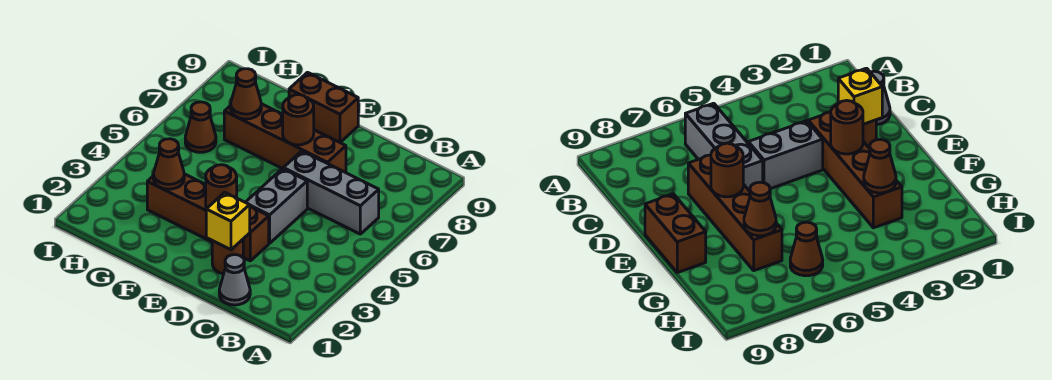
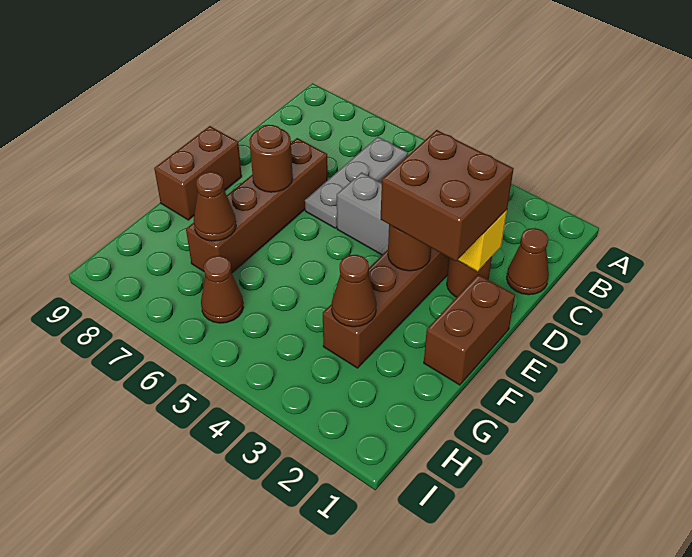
grey brick B6:D6 level 1 -> grey plate B6:D6 level 1
grey cone C1 level 1 -> brown cone C1 level 1
none -> brown brick D2:E3 level 3
none -> brown brick E1:F1 level 1

